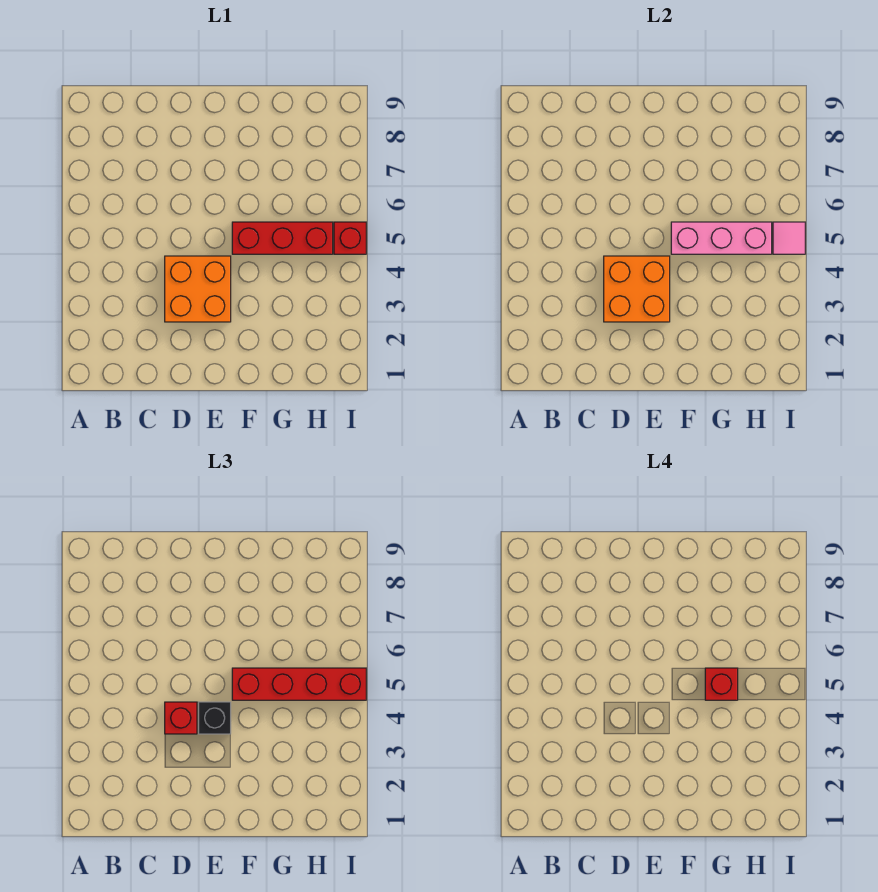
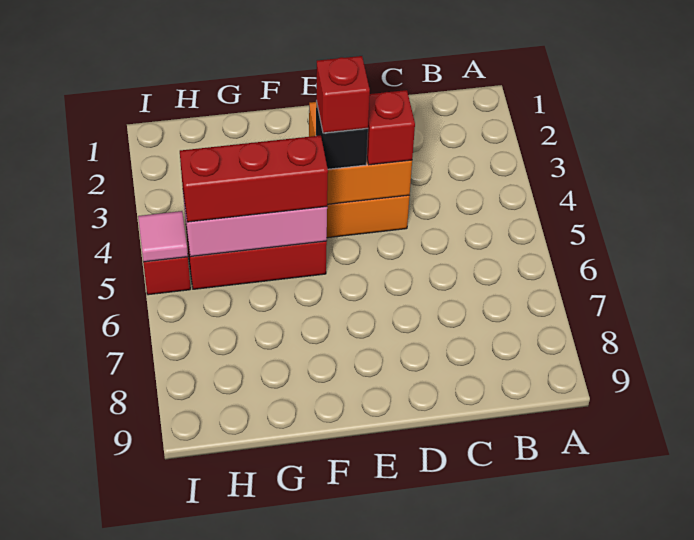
red brick F5:I5 level 3 -> red brick F5:H5 level 3
red brick G5 level 4 -> red brick E4 level 4

